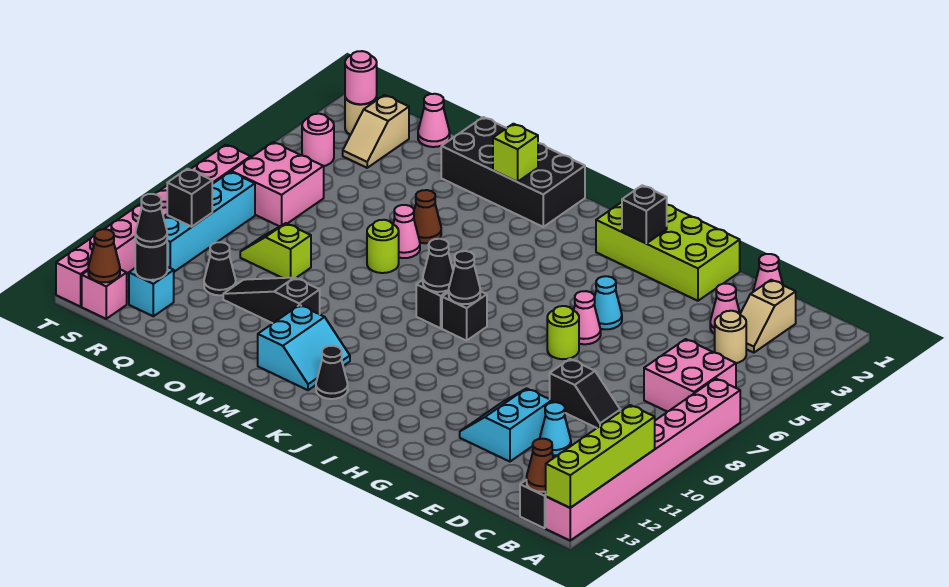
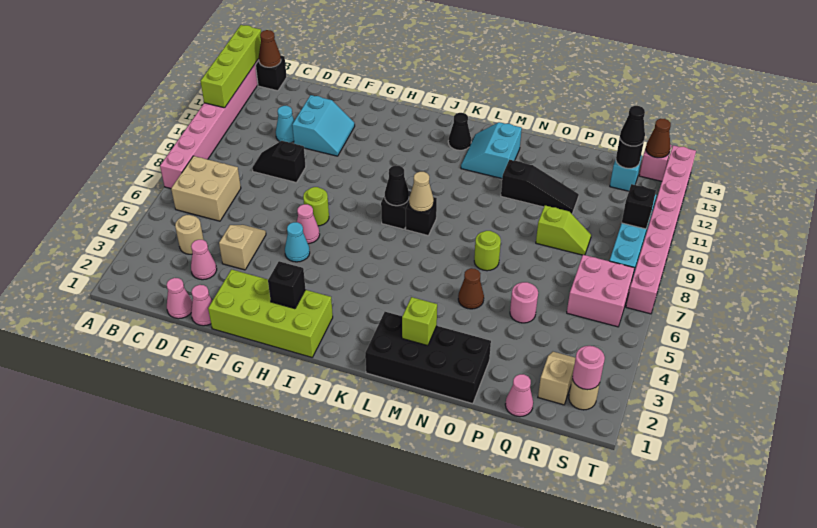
pink brick B6:C7 level 1 -> tan brick B6:C7 level 1
tan slope C2:C3 level 1 top 2 -> tan slope E4:E5 level 1 top 4
black cone K8 level 2 -> tan cone K8 level 2
pink cone N6 level 1 -> pink cone E1 level 1
black cone Q11 level 1 -> none
pink round brick S4 level 1 -> pink round brick P5 level 1

